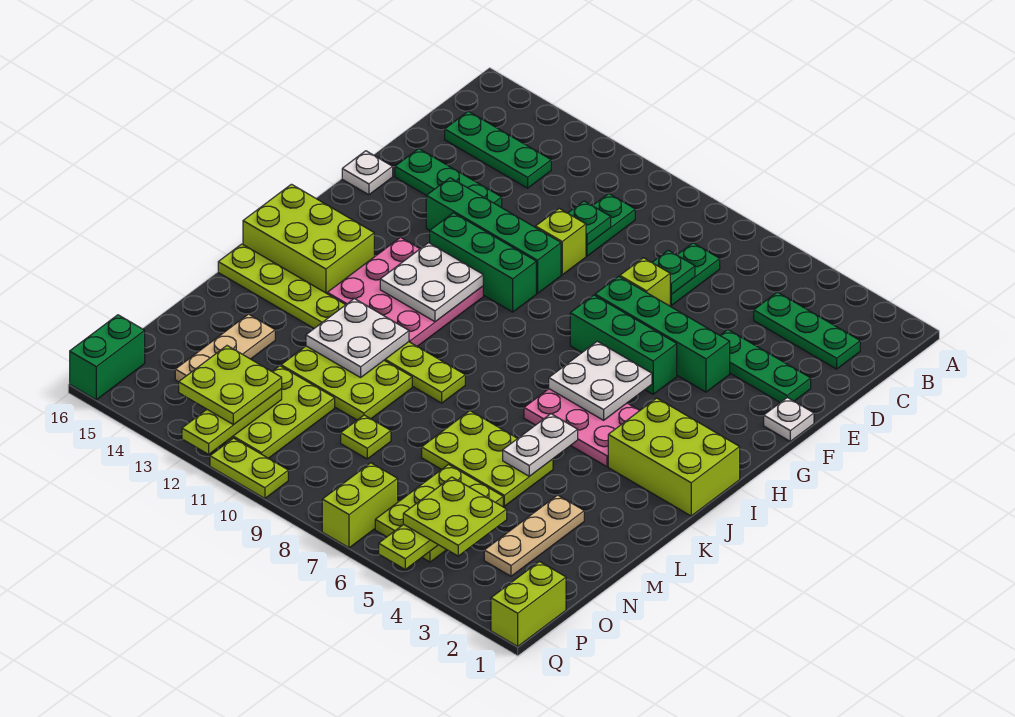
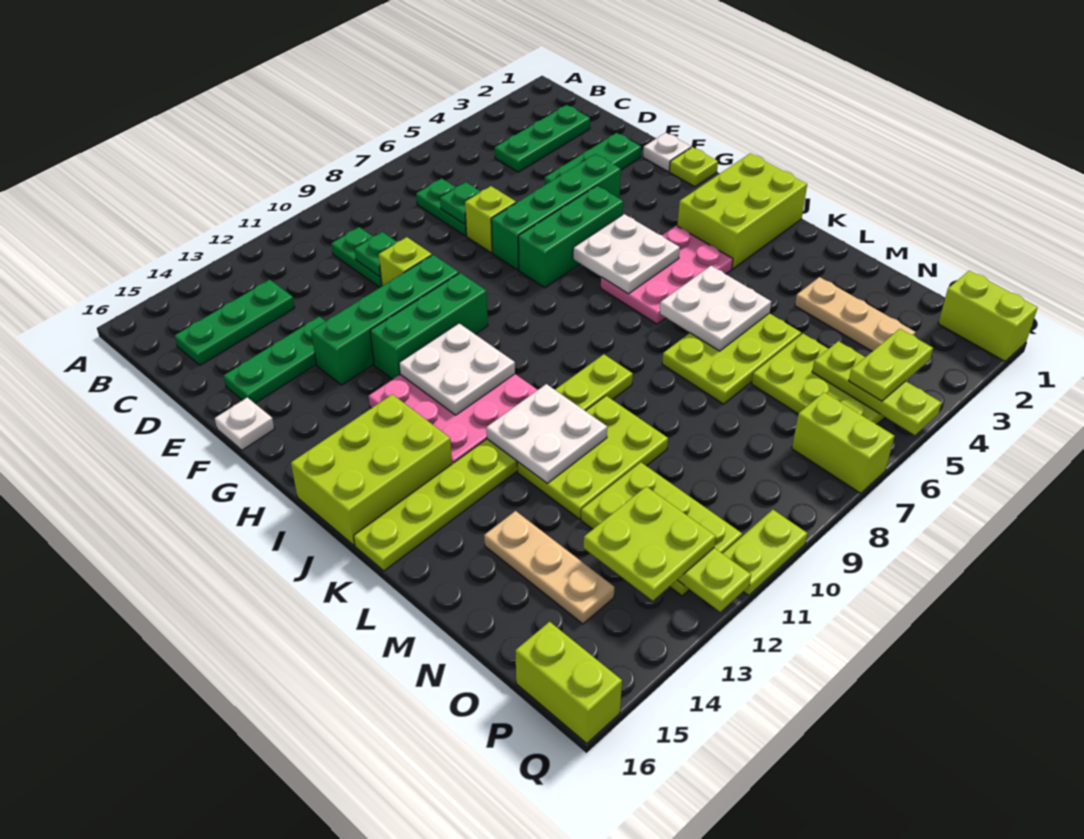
white plate K5:L5 level 2 -> white plate K5:L6 level 2
lime plate N9 level 1 -> lime plate G1 level 1
lime plate O4:P5 level 3 -> lime plate P4:P5 level 3
green brick P16:Q16 level 1 -> lime brick P16:Q16 level 1

